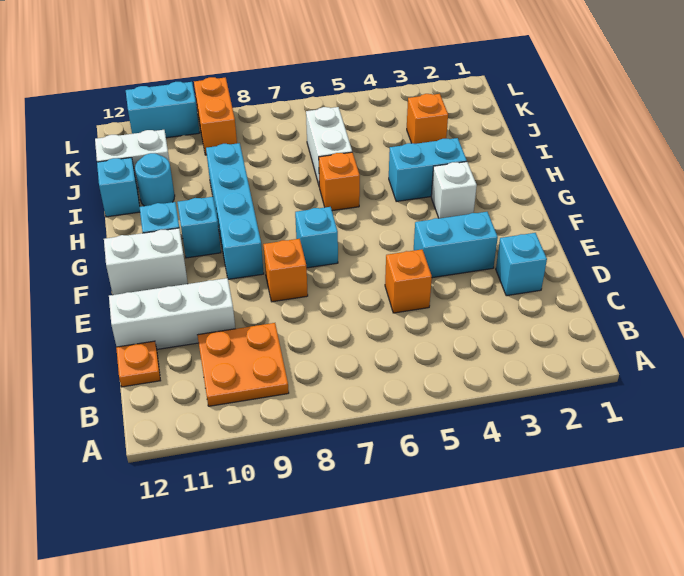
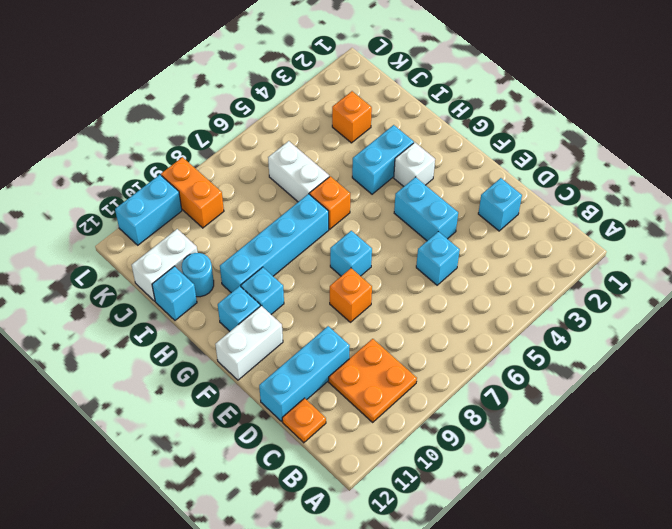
orange brick D5 level 1 -> cyan brick D5 level 1
white brick D10:D12 level 1 -> cyan brick D10:D12 level 1
cyan brick E3:E4 level 1 -> cyan brick E4:F4 level 1
cyan brick F9:I9 level 1 -> cyan brick H7:H10 level 1

